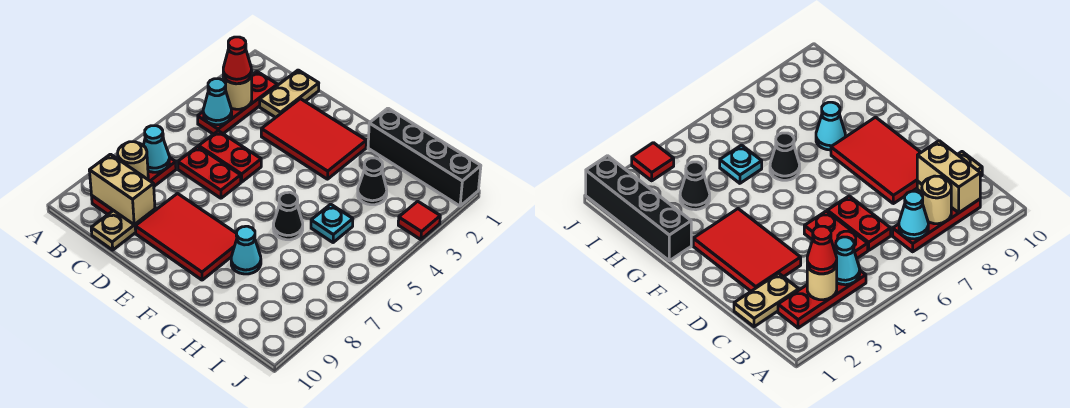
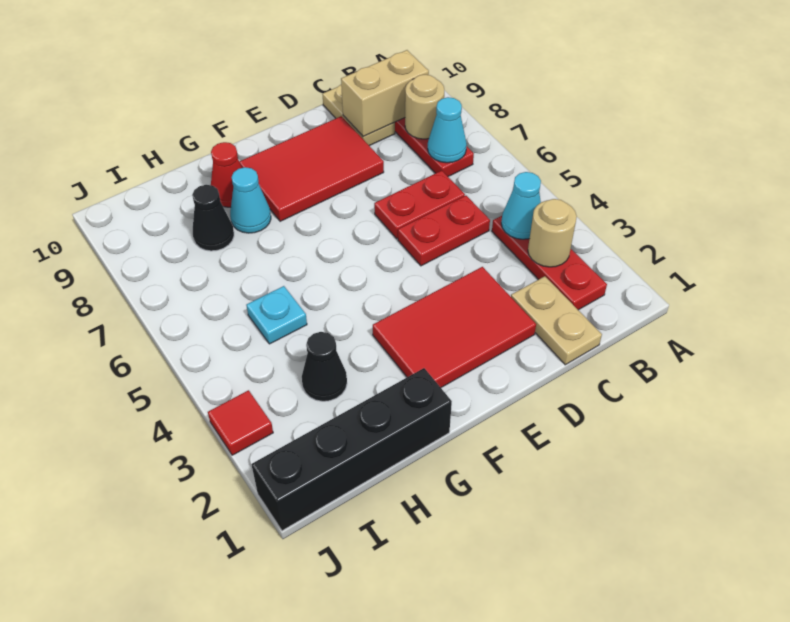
red cone B3 level 3 -> red cone G9 level 1
black cone G6 level 1 -> black cone H8 level 1

